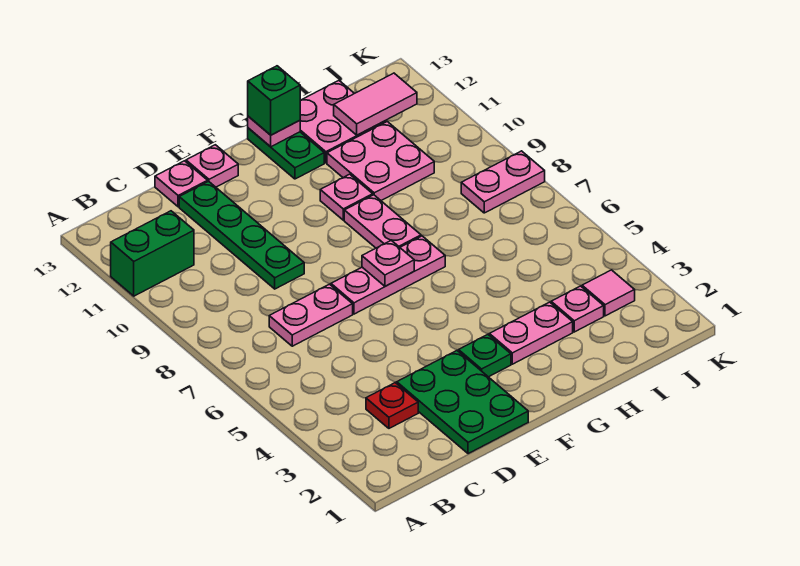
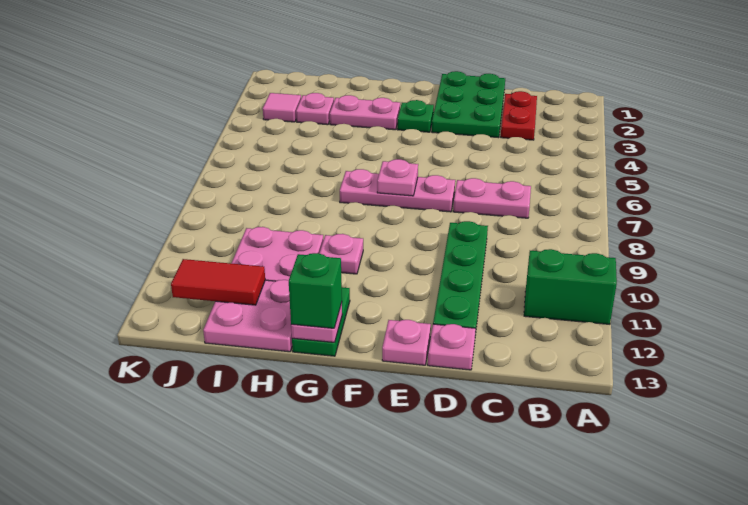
red plate C3 level 1 -> red plate C2:C3 level 1
pink plate G8:G9 level 1 -> none
pink tile I12:J12 level 2 -> red tile I12:J12 level 2
pink plate J8:K8 level 1 -> none

